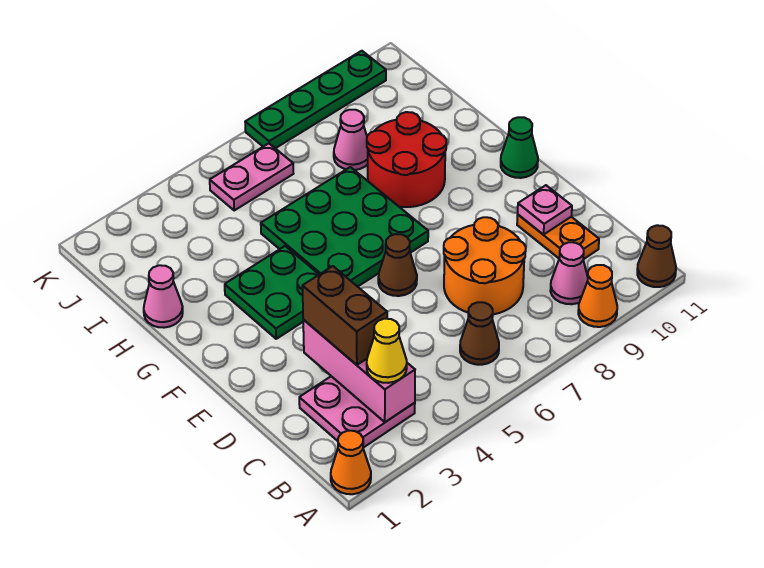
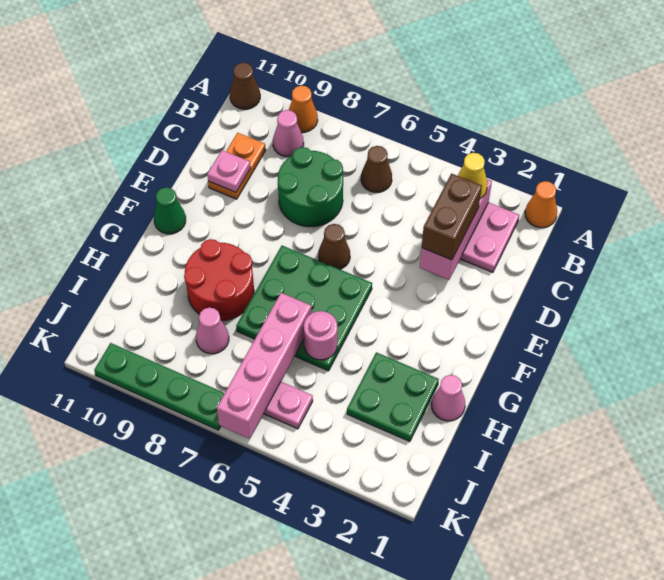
orange round brick C7:D8 level 1 -> green round brick C7:D8 level 1
green plate F3:G4 level 1 -> green plate H2:I3 level 1
none -> pink round brick H5 level 2
none -> pink brick H6:K6 level 2

